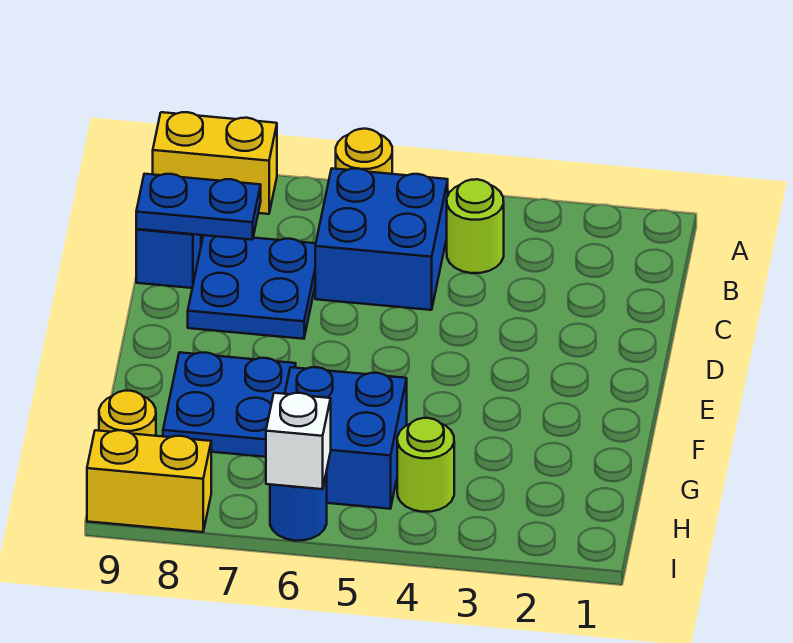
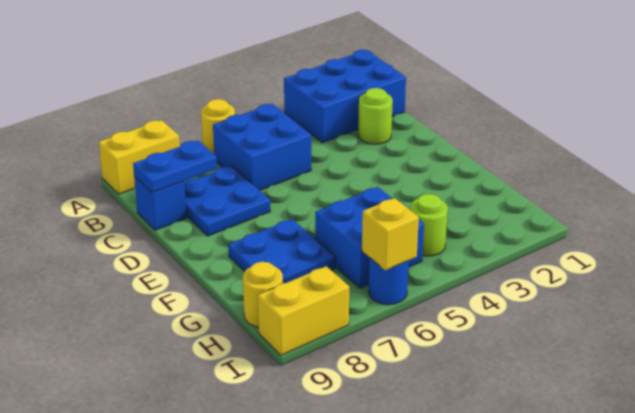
none -> blue brick A1:B3 level 1
lime round brick B4 level 1 -> lime round brick C2 level 1
white brick I6 level 2 -> yellow brick I6 level 2

